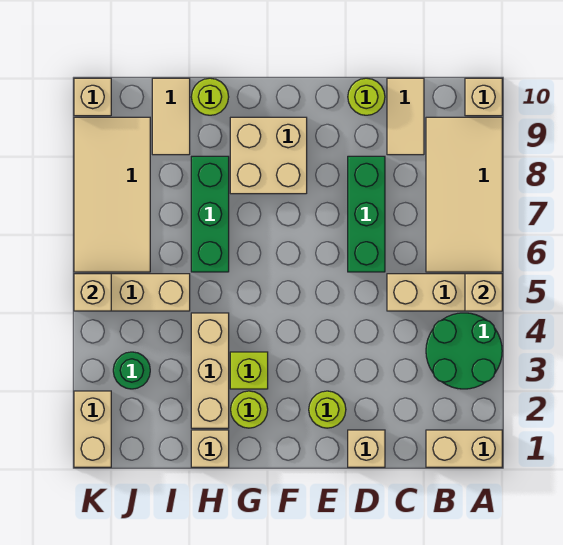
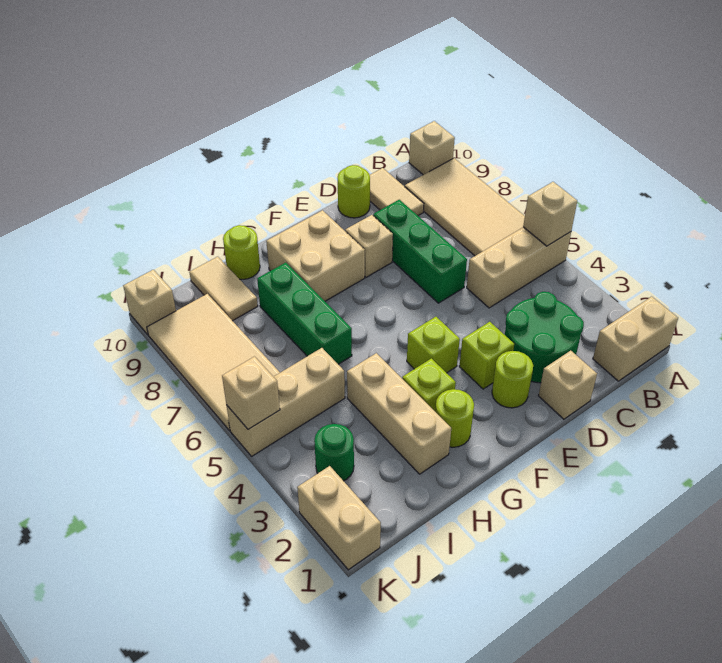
green round brick A3:B4 level 1 -> green round brick C2:D3 level 1
none -> lime brick E3 level 1
none -> lime brick F4 level 1
tan brick H1 level 1 -> tan brick E8 level 1

